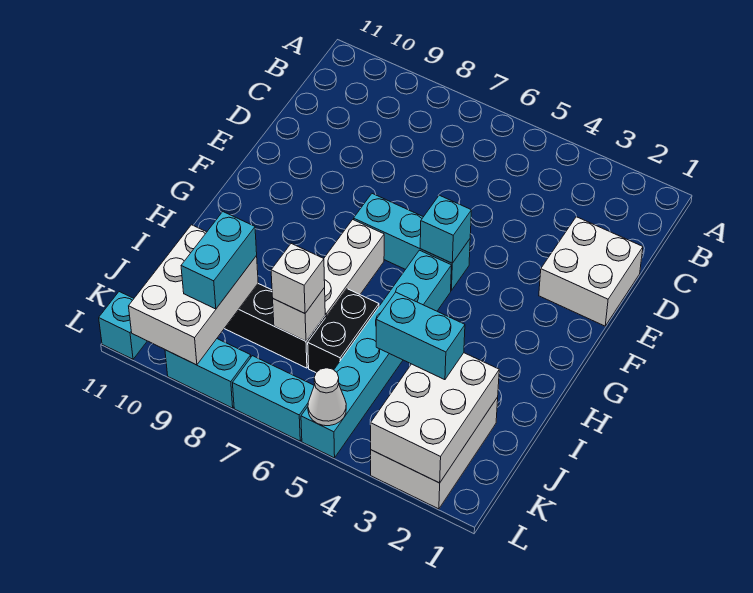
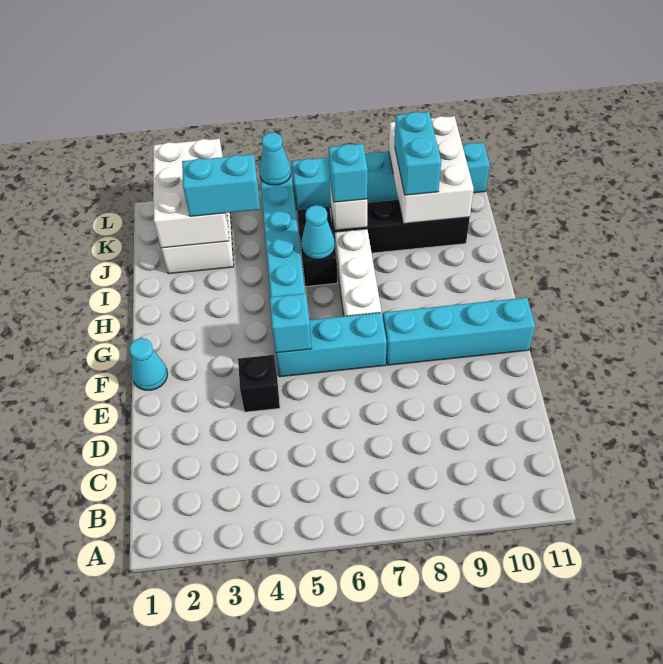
white brick D1:E2 level 1 -> none
none -> black brick E4 level 1
none -> cyan cone F1 level 1
none -> cyan brick F8:F11 level 1
none -> cyan cone I6 level 2
white brick J7 level 3 -> cyan brick J7 level 3
white cone L5 level 2 -> cyan cone L5 level 2

